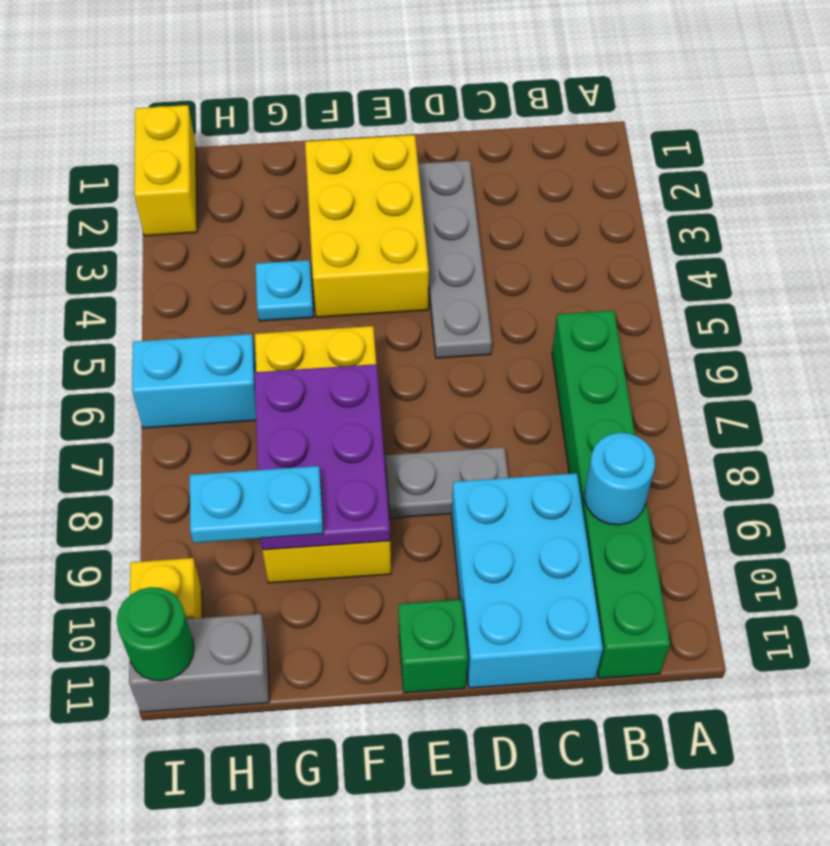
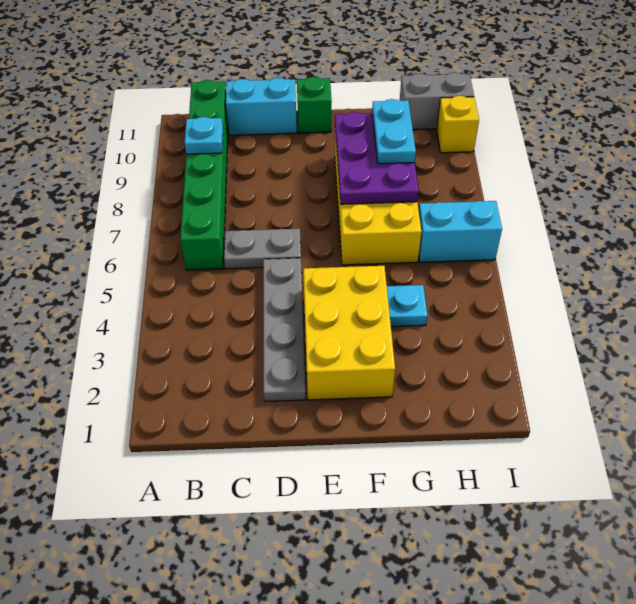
cyan round brick B9 level 2 -> cyan plate B9 level 2
cyan brick C9:D11 level 1 -> cyan brick C11:D11 level 1
grey plate D8:E8 level 1 -> grey plate C6:D6 level 1
cyan plate G9:H9 level 3 -> cyan plate G8:G9 level 3
yellow brick I1:I2 level 1 -> none
green round brick I11 level 2 -> none

